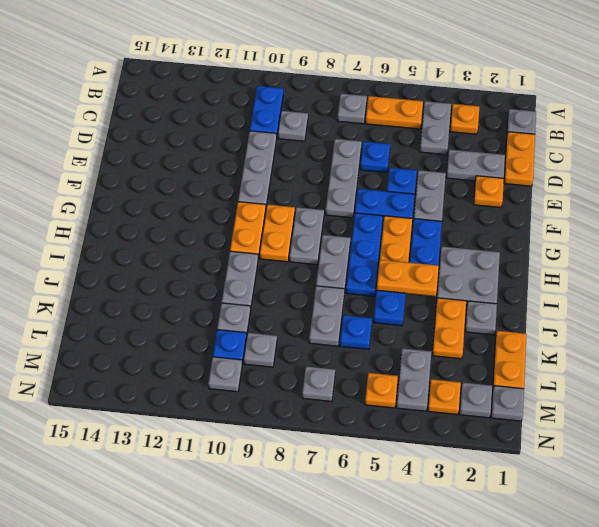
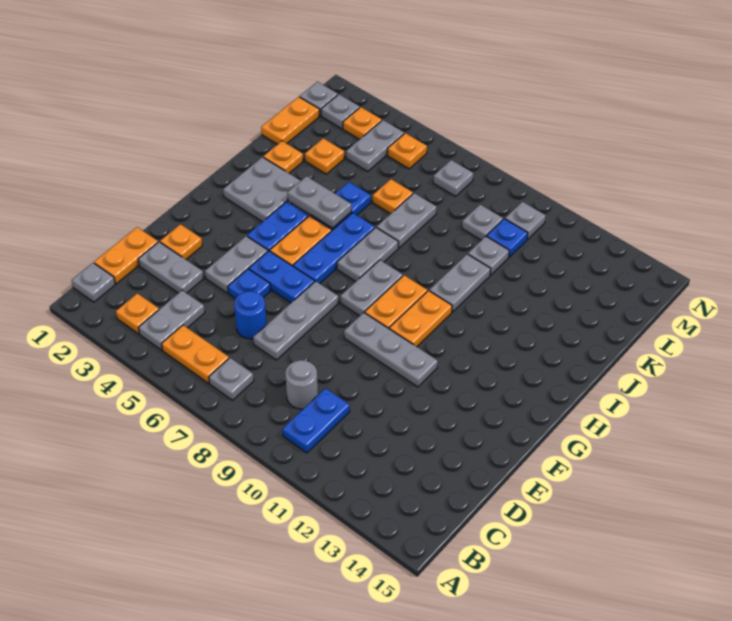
grey plate C9 level 1 -> grey round brick C9 level 1
blue plate D6 level 1 -> blue round brick D6 level 1
grey plate D10:F10 level 1 -> grey plate F9:F11 level 1
orange plate I4:I5 level 2 -> grey plate I4:I5 level 2
grey plate J2 level 1 -> orange plate J2 level 1
orange plate J3:K3 level 1 -> orange plate K3 level 1
blue plate K6 level 1 -> orange plate K6 level 1

